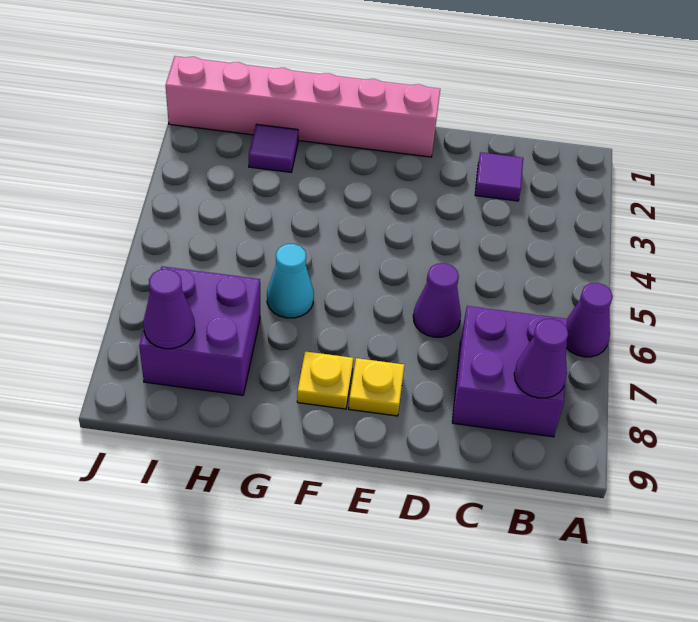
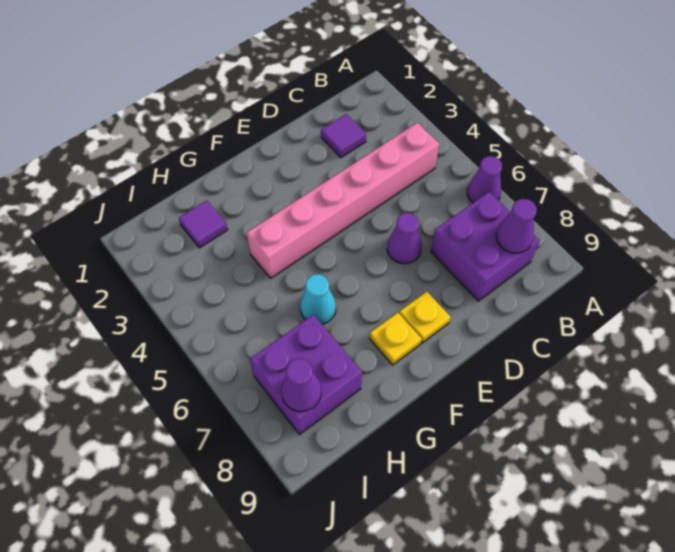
pink brick E1:J1 level 1 -> pink brick B4:G4 level 1

